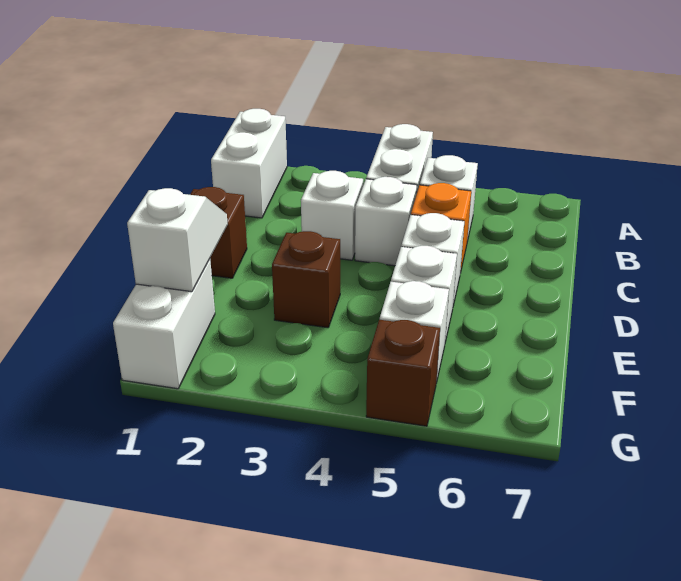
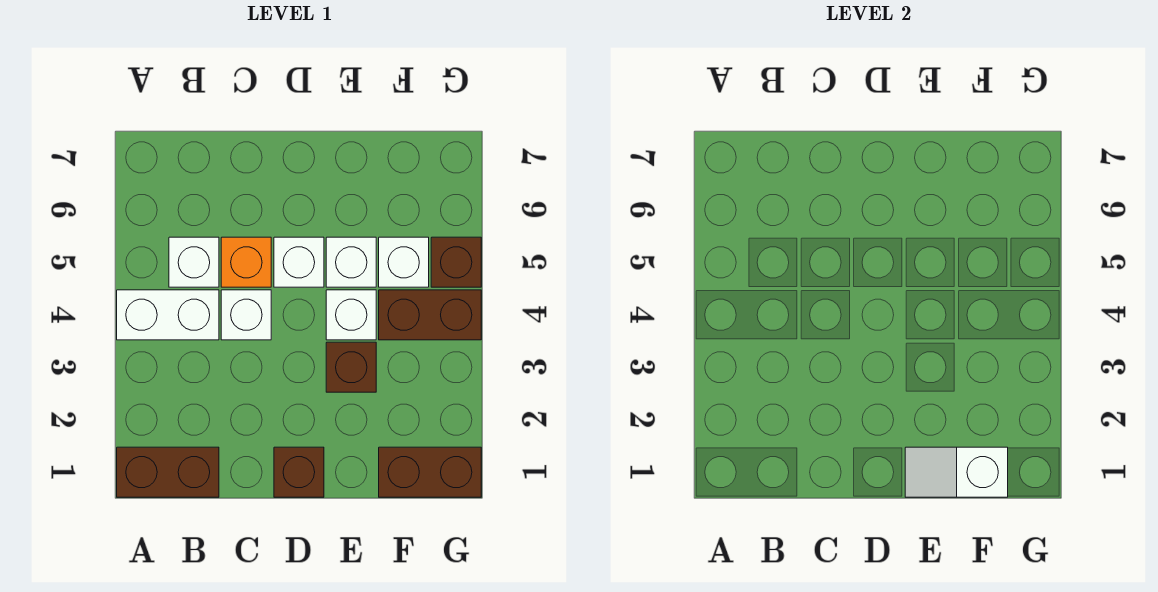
white brick A1:B1 level 1 -> brown brick A1:B1 level 1
white brick C3 level 1 -> white brick E4 level 1
white brick F1:G1 level 1 -> brown brick F1:G1 level 1
none -> brown brick F4:G4 level 1

